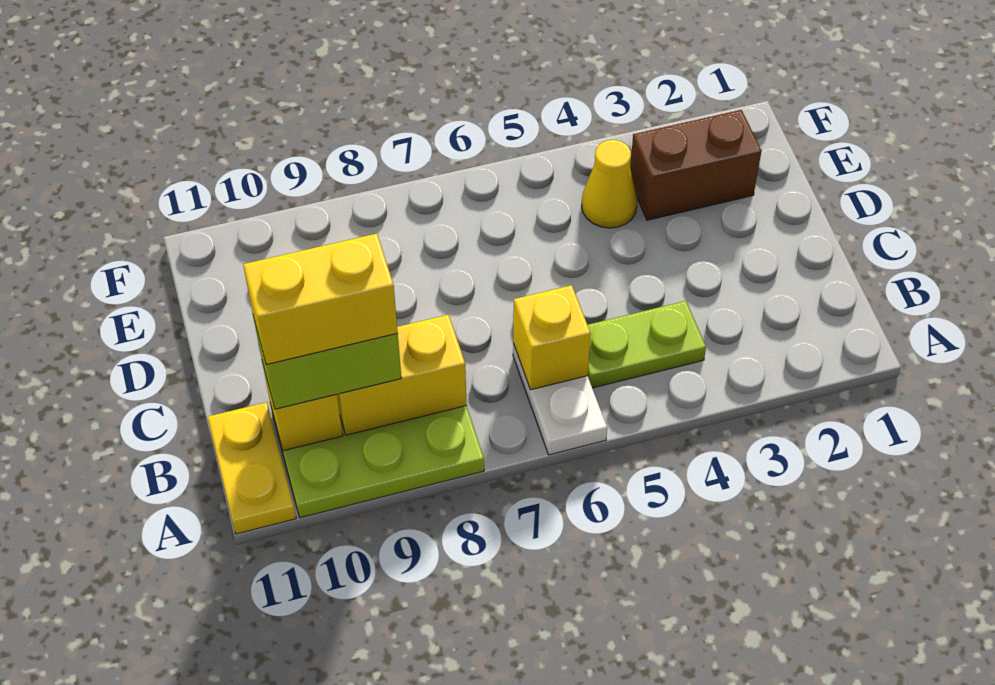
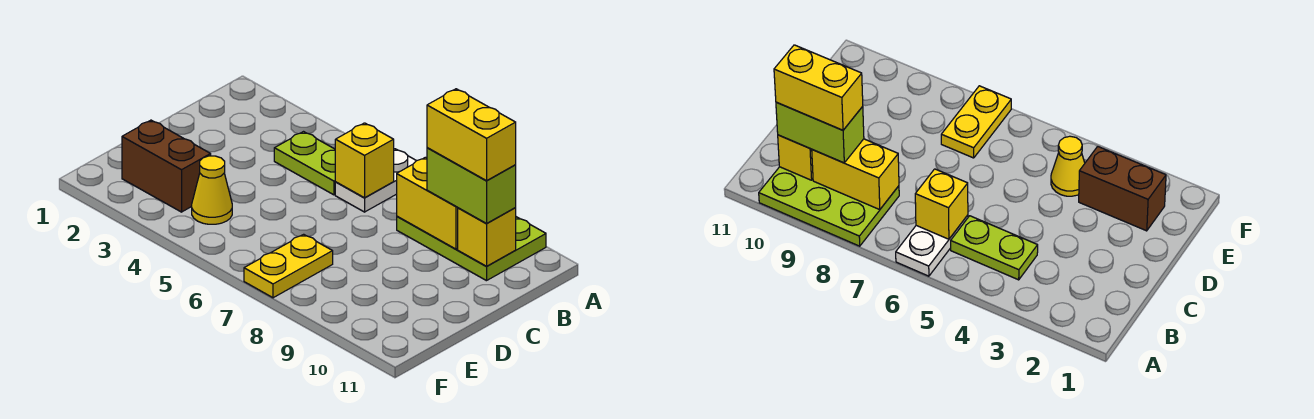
yellow plate A11:B11 level 1 -> yellow plate E7:F7 level 1

